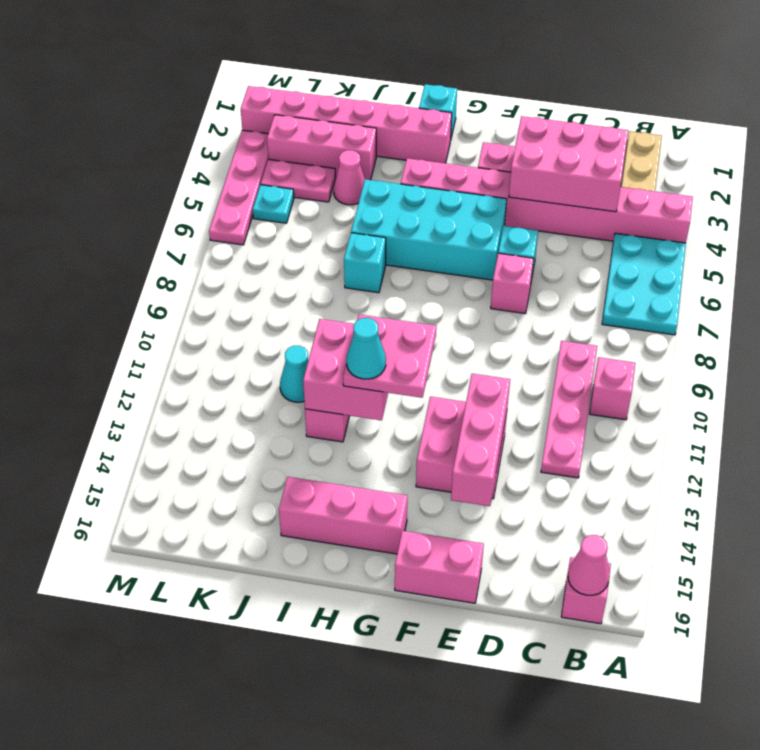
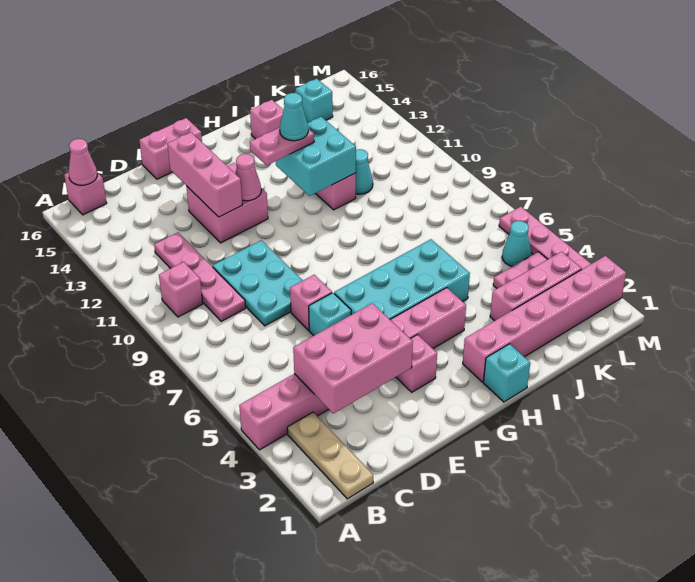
cyan plate A5:B7 level 1 -> cyan plate D8:E10 level 1
pink plate G11:H12 level 3 -> pink plate G12:H12 level 3
pink brick G15:I15 level 1 -> pink brick I15 level 1
pink brick H11:I12 level 2 -> cyan brick H11:I12 level 2
cyan brick I7 level 1 -> cyan brick K15 level 1
pink cone J4 level 1 -> pink cone F12 level 2
cyan plate L5 level 1 -> cyan cone L5 level 1

